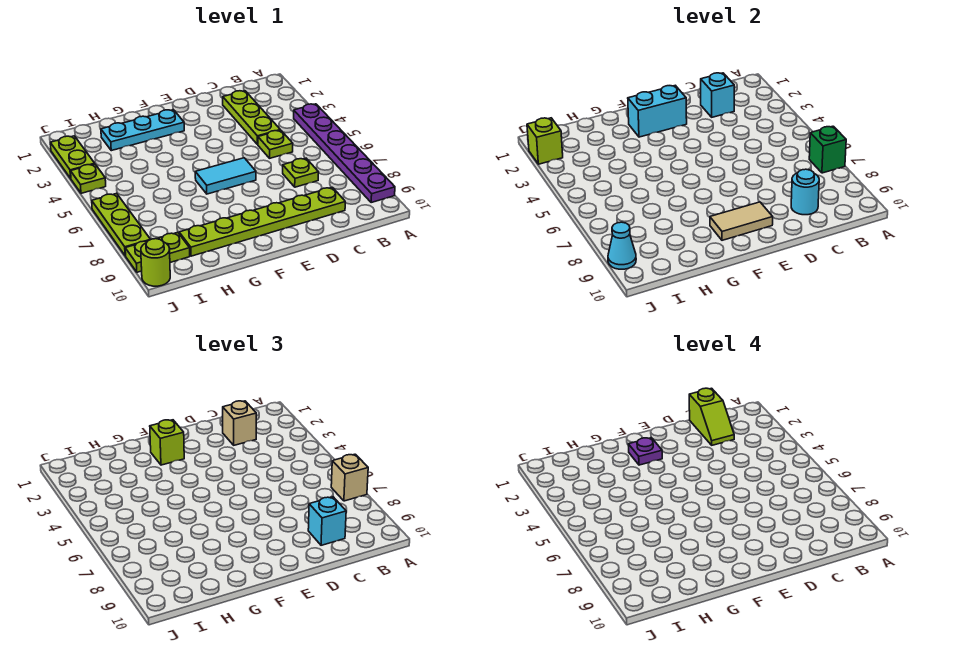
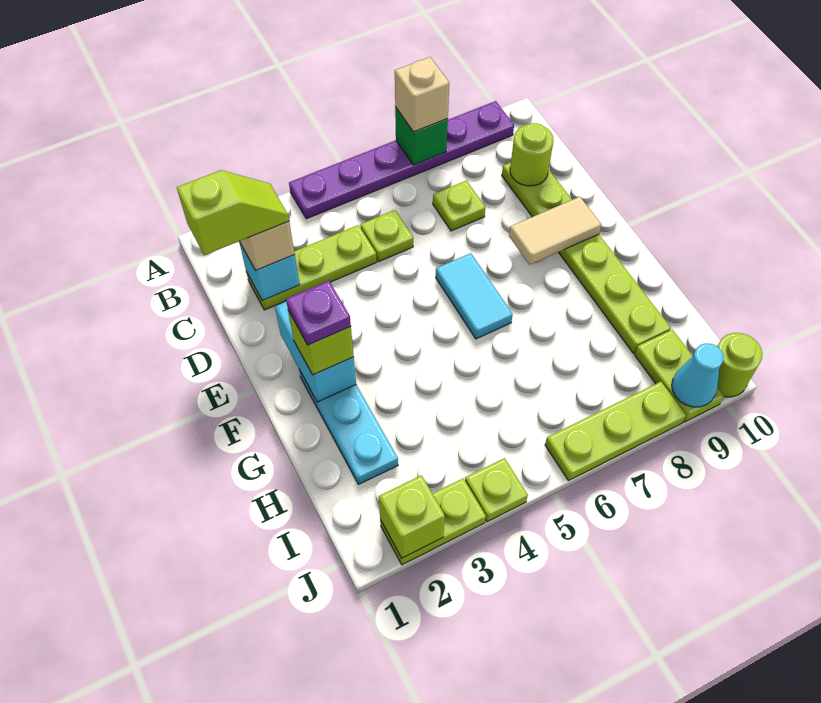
cyan round brick C9 level 2 -> lime round brick C9 level 2
cyan brick C9 level 3 -> none
tan tile E9:F9 level 2 -> tan tile E8:E9 level 2

